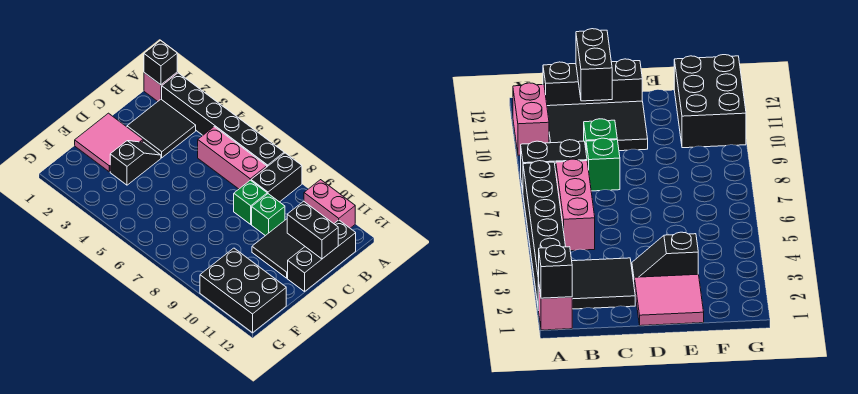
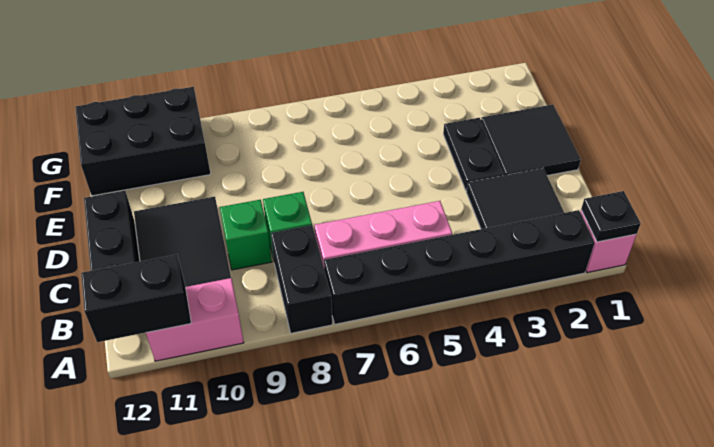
black brick A1 level 2 -> black plate A1 level 2
black brick C11:C12 level 2 -> black brick A11:A12 level 2
pink tile D1:E2 level 1 -> black tile D1:E2 level 1
black slope D3:E3 level 1 top E -> black plate D3:E3 level 1

